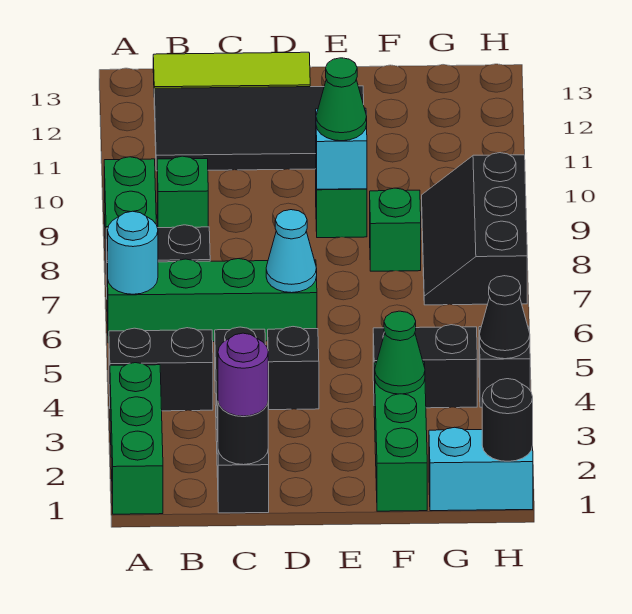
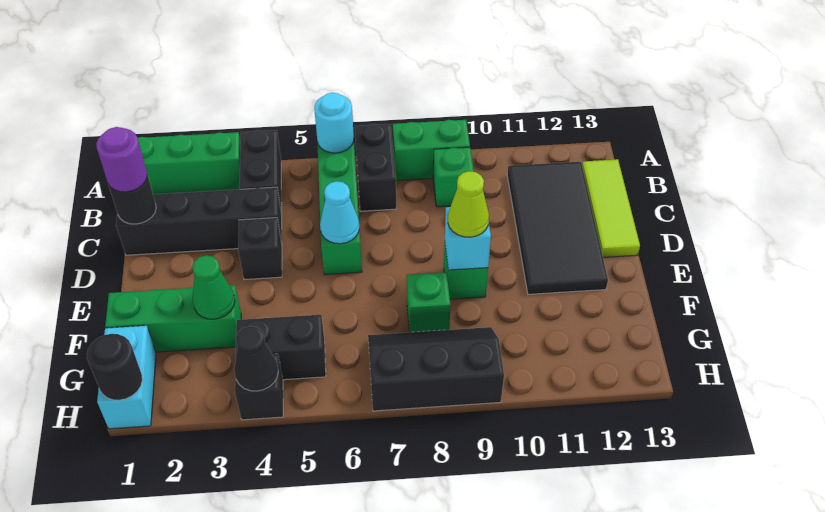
green cone E9 level 3 -> lime cone E9 level 3
black brick F4:G4 level 1 -> black brick G4:G5 level 1

